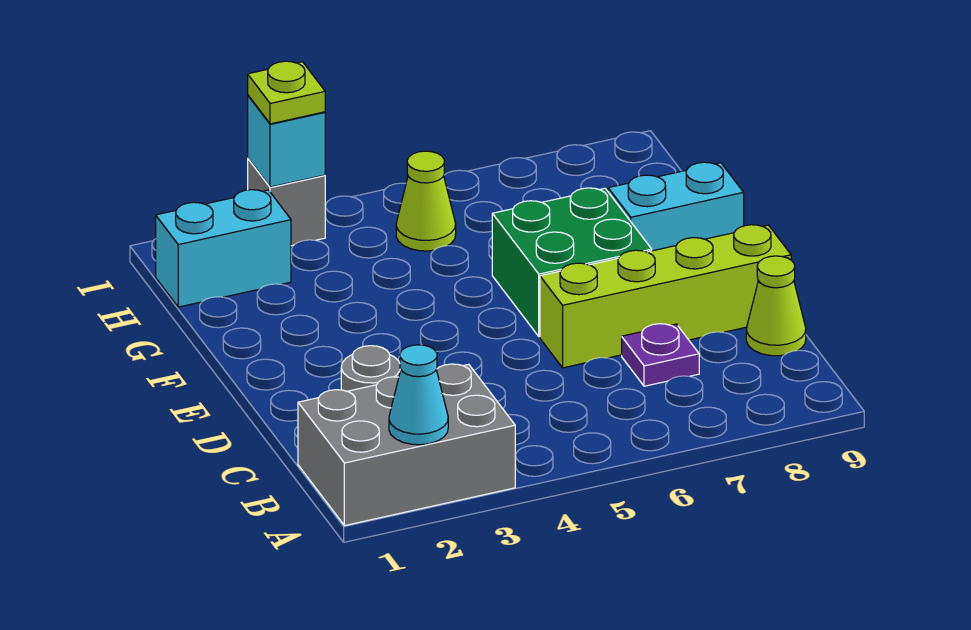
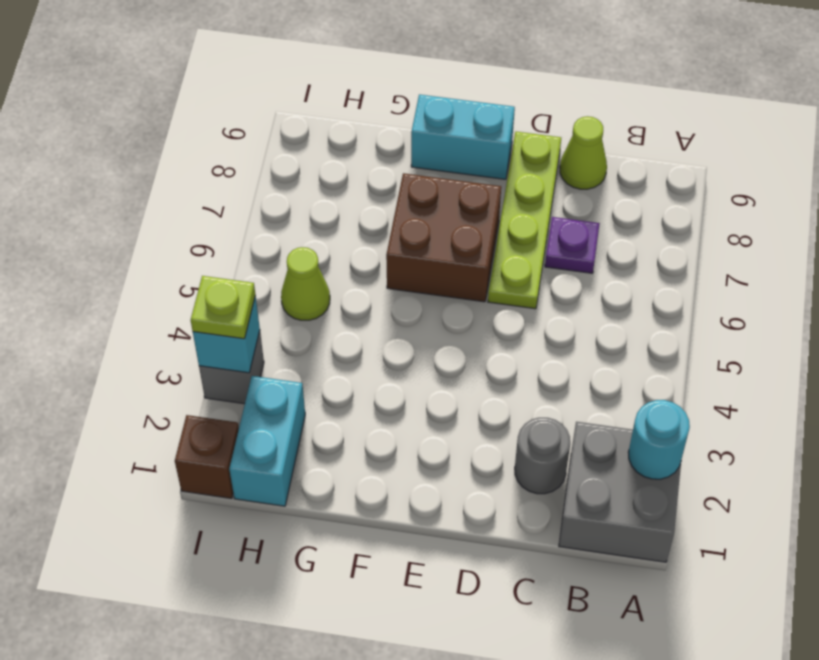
grey brick A1:B3 level 1 -> grey brick A1:B2 level 1
cyan cone A2 level 2 -> cyan round brick A2 level 2
lime brick D6:D9 level 1 -> lime plate D6:D9 level 1
green brick E6:F7 level 1 -> brown brick E6:F7 level 1
cyan brick F8:F9 level 1 -> cyan brick E9:F9 level 1
none -> brown brick I1 level 1

